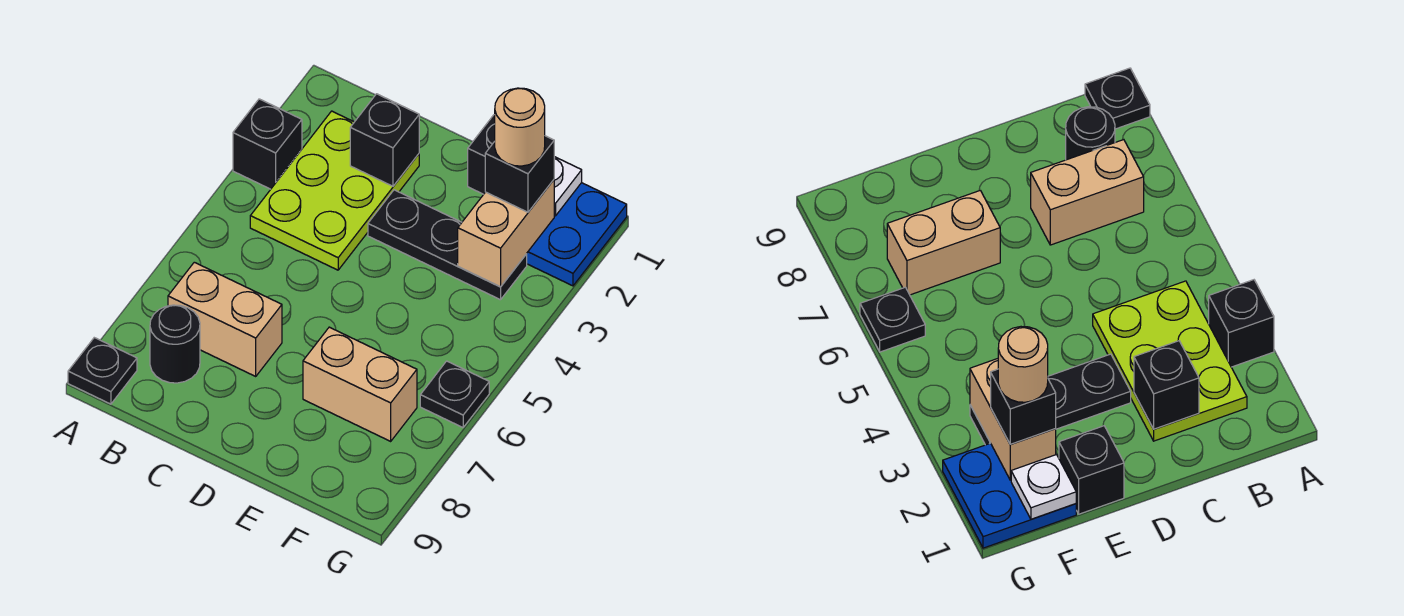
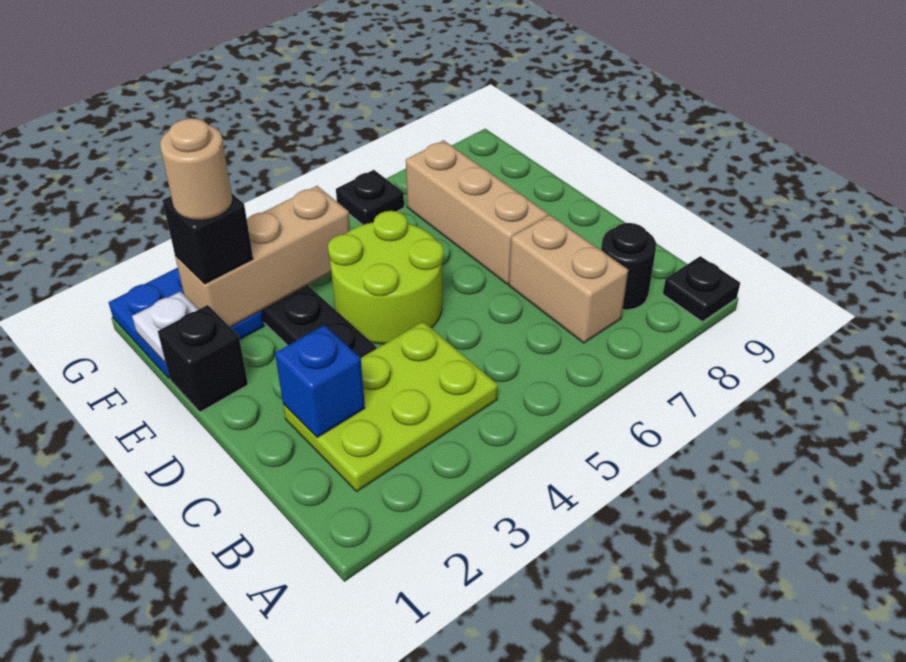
black brick A3 level 1 -> none
black brick C2 level 2 -> blue brick C2 level 2
none -> lime round brick D4:E5 level 1
tan brick E7:F7 level 1 -> tan brick D7:F7 level 1
tan brick F2:F3 level 2 -> tan brick F2:F4 level 2

